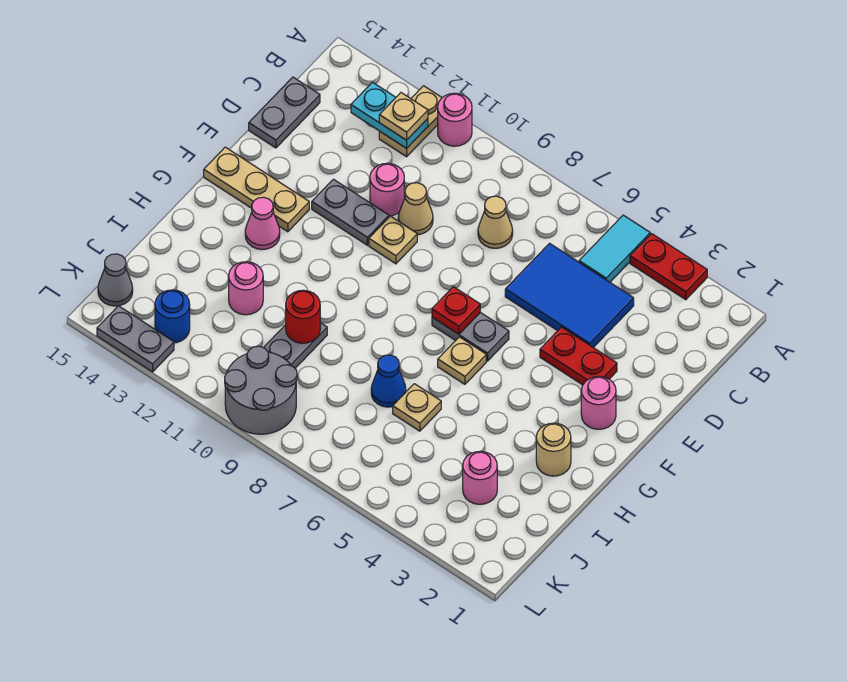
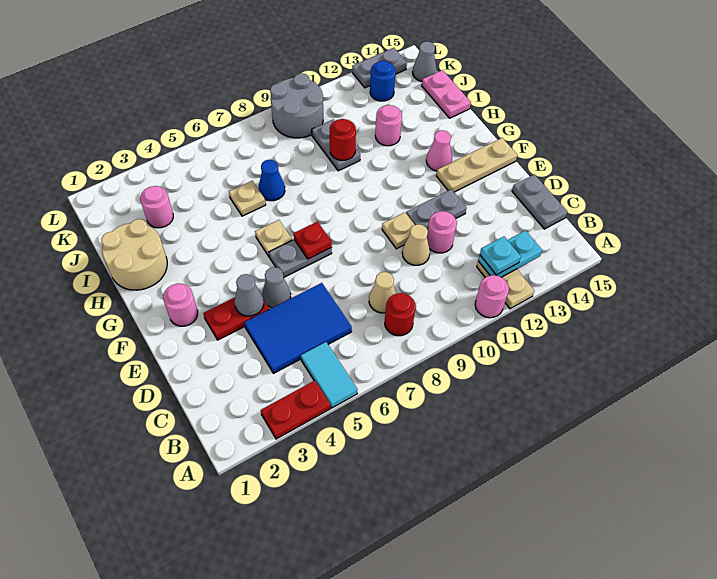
none -> red round brick B8 level 1
tan plate B12 level 3 -> cyan plate B12 level 3
none -> grey cone E4 level 2
none -> grey cone E5 level 1
tan round brick H2 level 1 -> tan round brick H1:I2 level 1
none -> pink plate I15:J15 level 1

